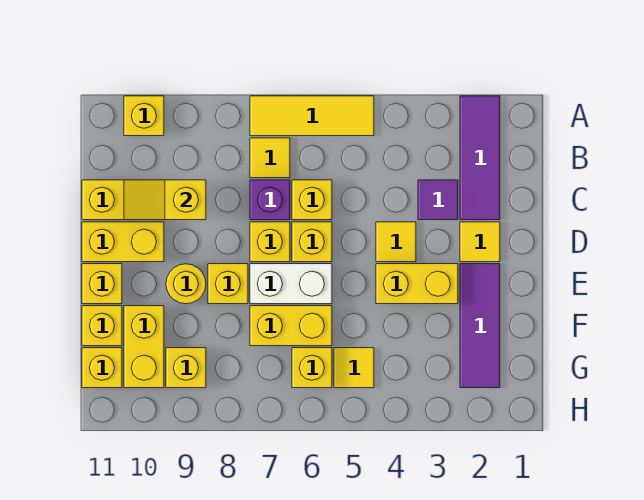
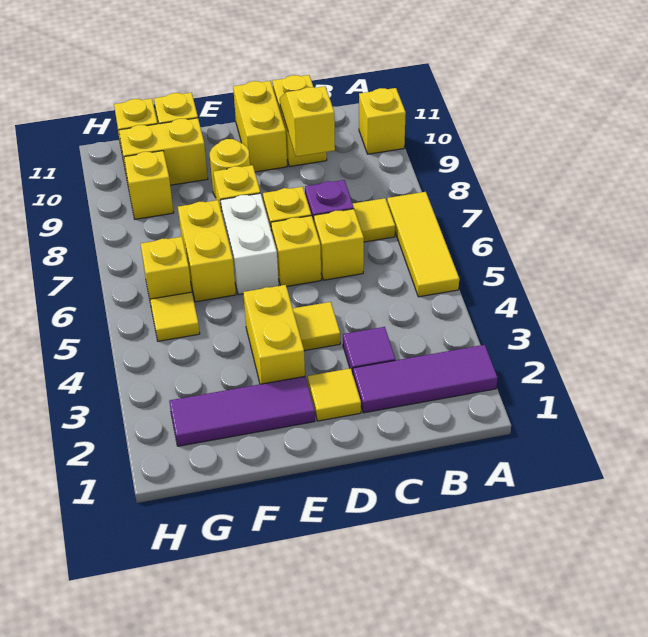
yellow brick E11 level 1 -> none

